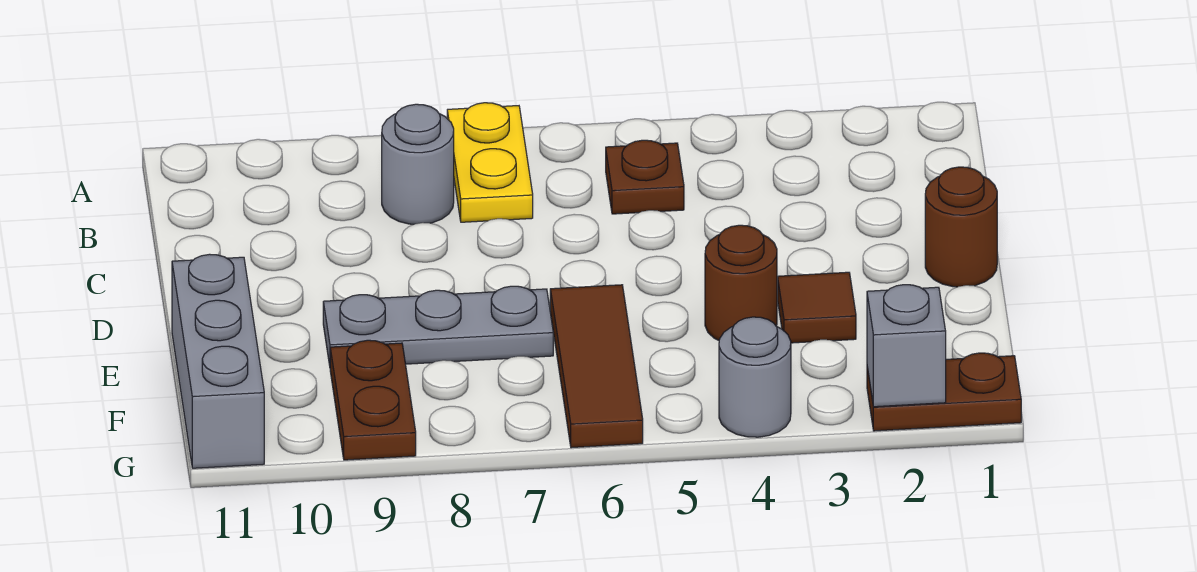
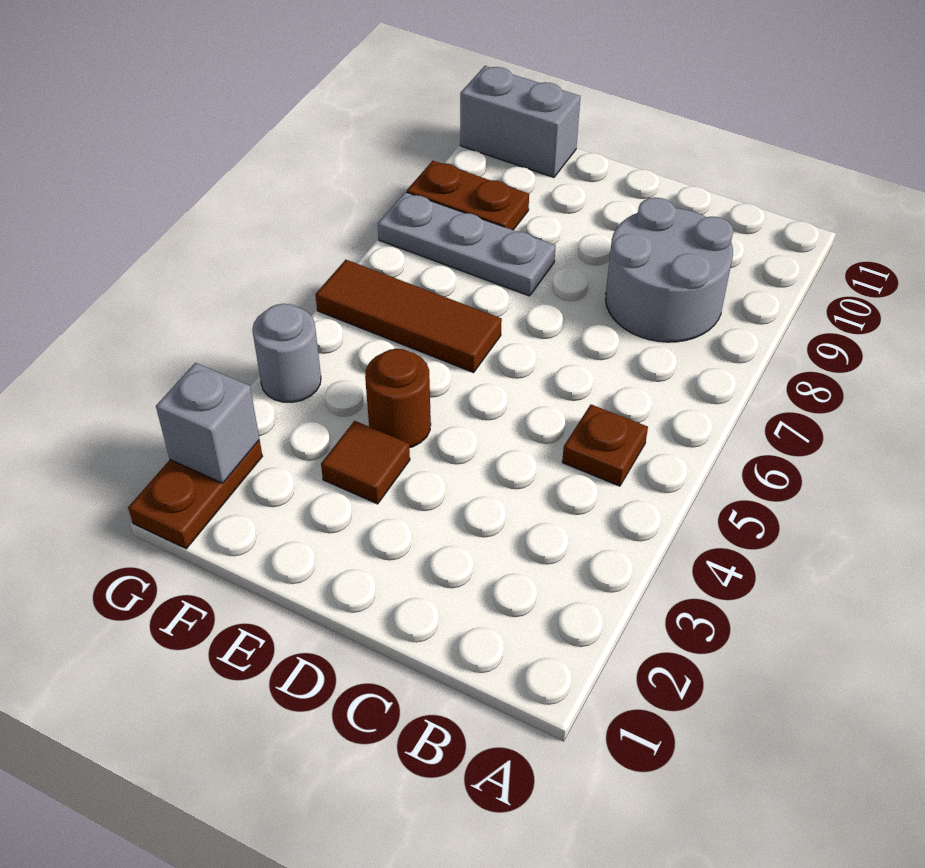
yellow plate A7:B7 level 1 -> none
grey round brick B8 level 1 -> grey round brick B8:C9 level 1
brown round brick D1 level 1 -> none
grey plate E7:E9 level 1 -> grey plate E8:G8 level 1
grey brick E11:G11 level 1 -> grey brick F11:G11 level 1

